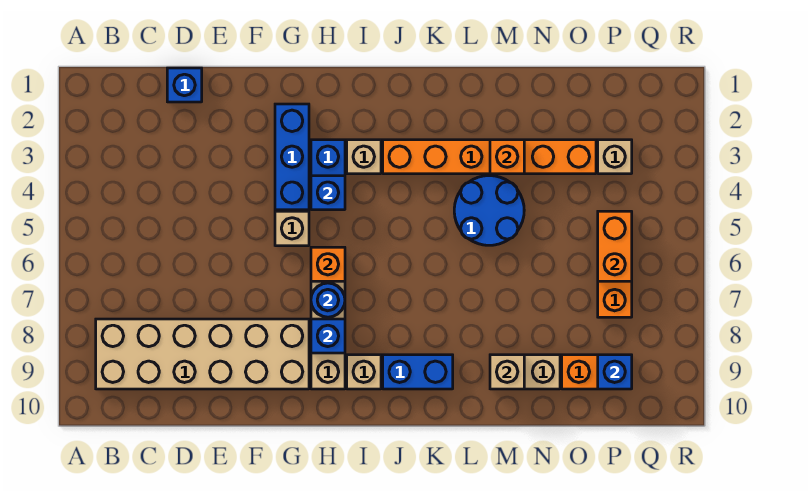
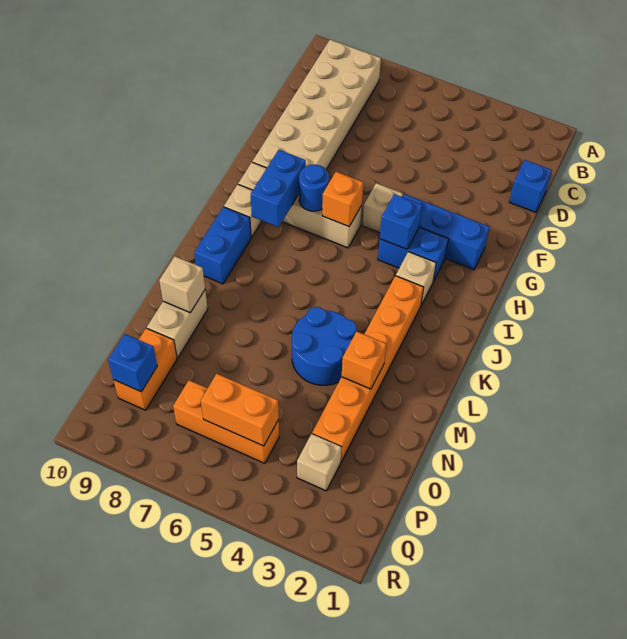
blue brick H8 level 2 -> blue brick H8:I8 level 2

